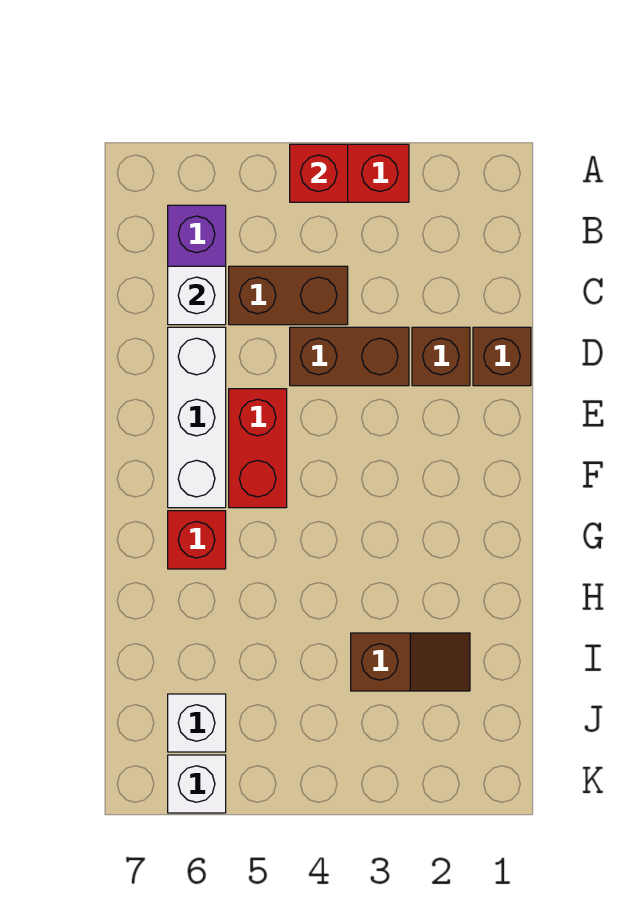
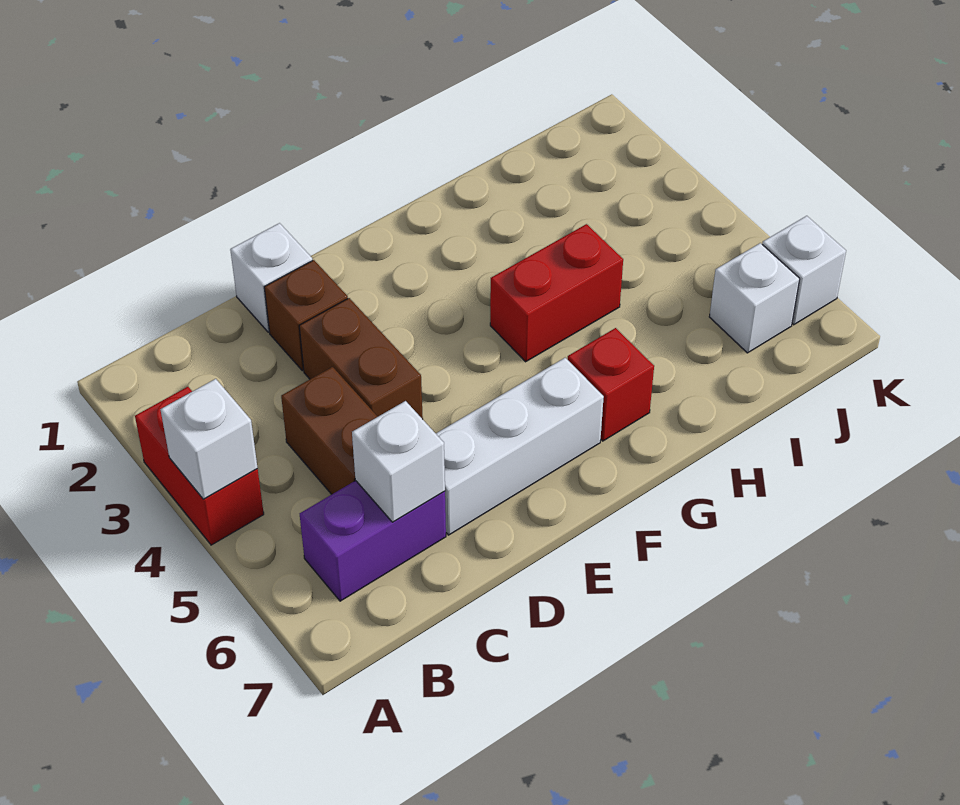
red brick A4 level 2 -> white brick A4 level 2
brown brick D1 level 1 -> white brick D1 level 1
red brick E5:F5 level 1 -> red brick G4:H4 level 1
brown slope I2:I3 level 1 top 3 -> none

